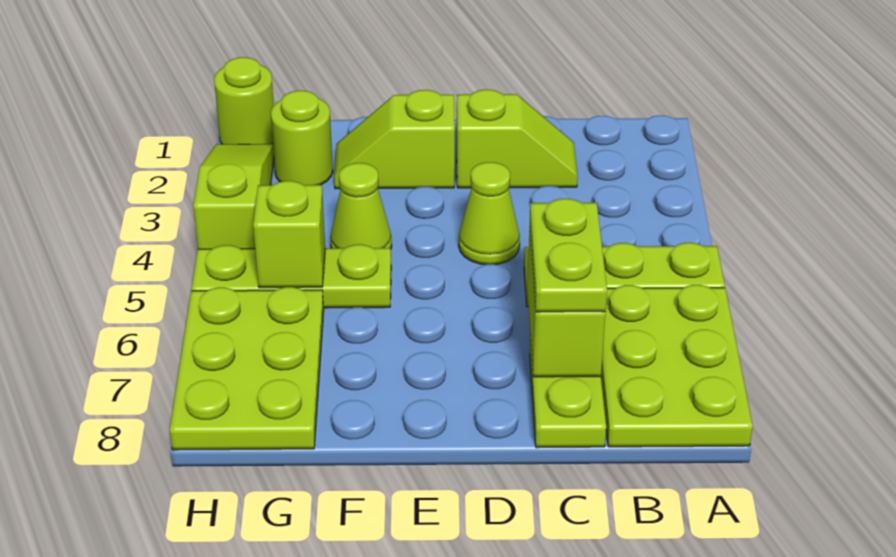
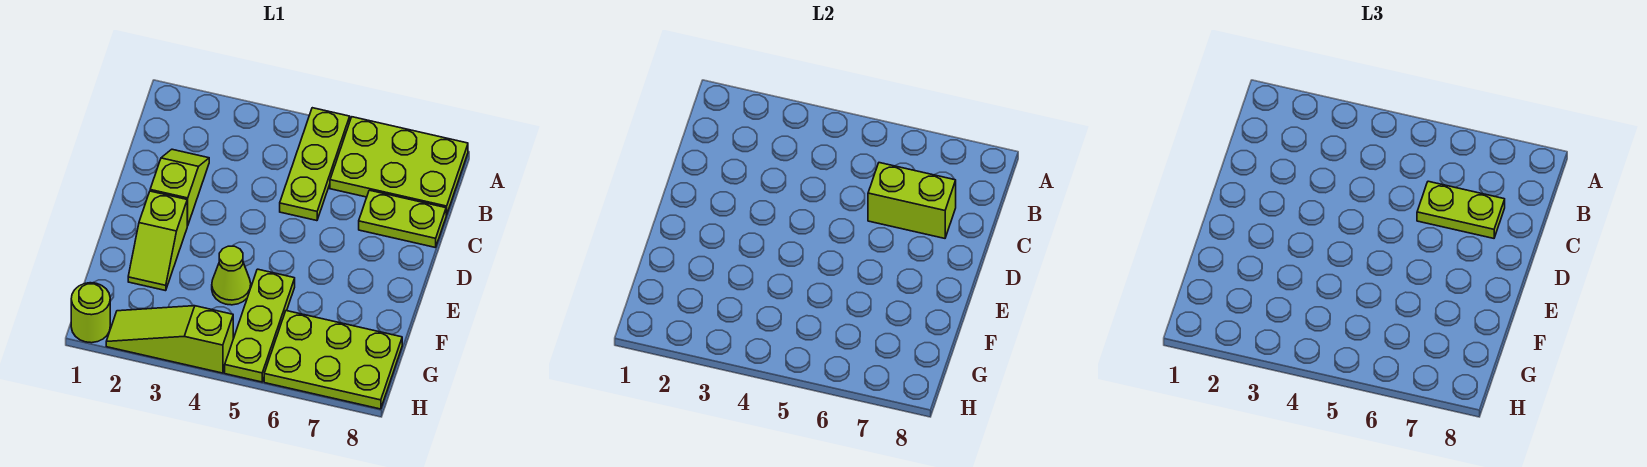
lime cone D4 level 1 -> none
lime round brick G2 level 1 -> none
lime brick G5 level 2 -> none

